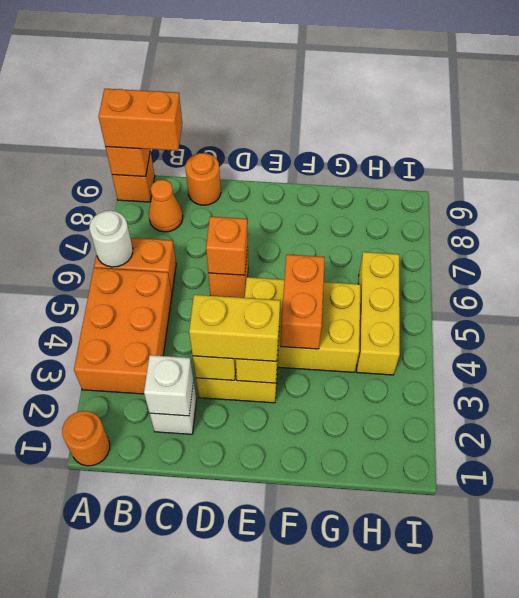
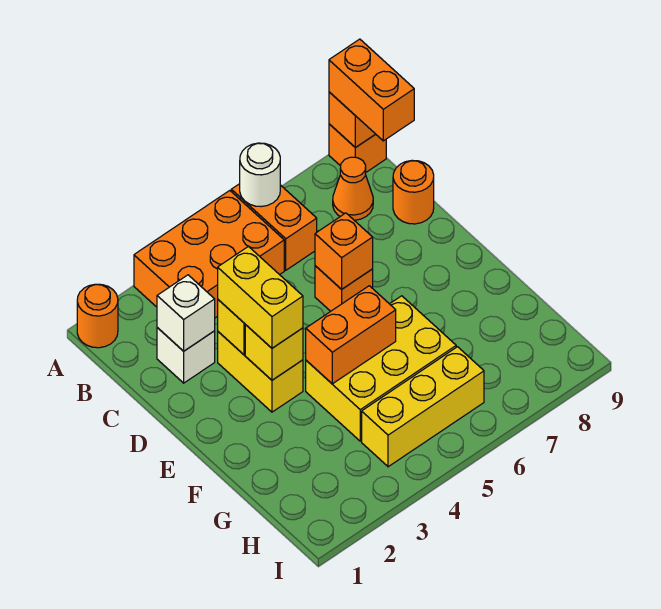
yellow brick E4:G5 level 1 -> yellow brick F4:G6 level 1

